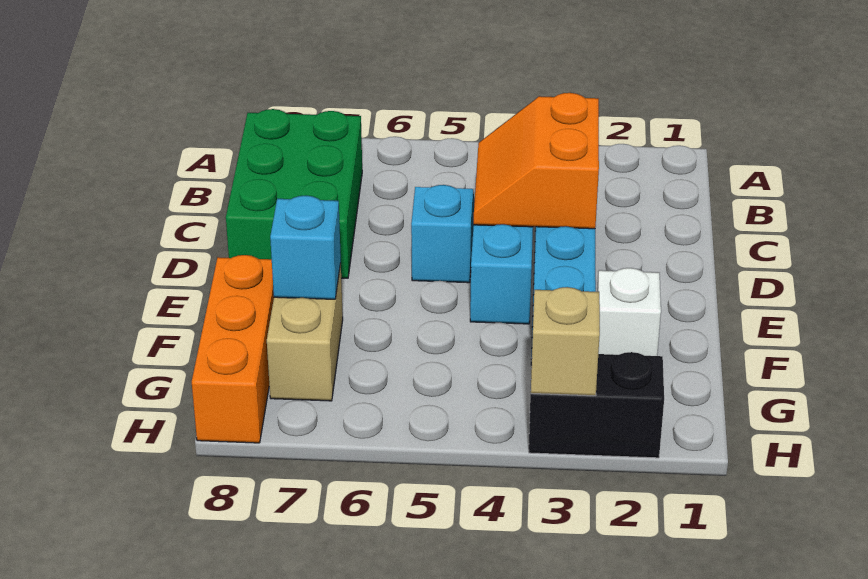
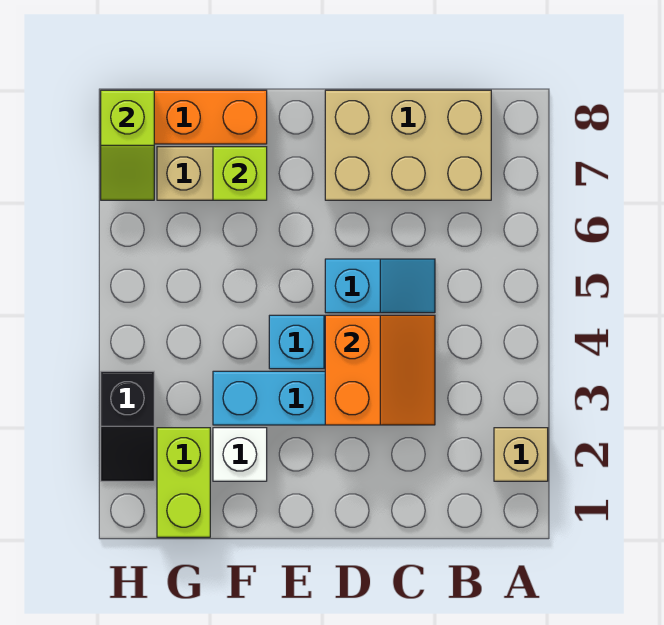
green brick B7:D8 level 1 -> tan brick B7:D8 level 1
orange slope C3:D4 level 2 top 3 -> orange slope C3:D4 level 2 top D
cyan brick F7 level 2 -> lime brick F7 level 2
none -> lime brick G1:G2 level 1
black brick H2:H3 level 1 -> black slope H2:H3 level 1 top 3
tan brick H3 level 2 -> tan brick A2 level 1
none -> lime slope H7:H8 level 2 top 8

